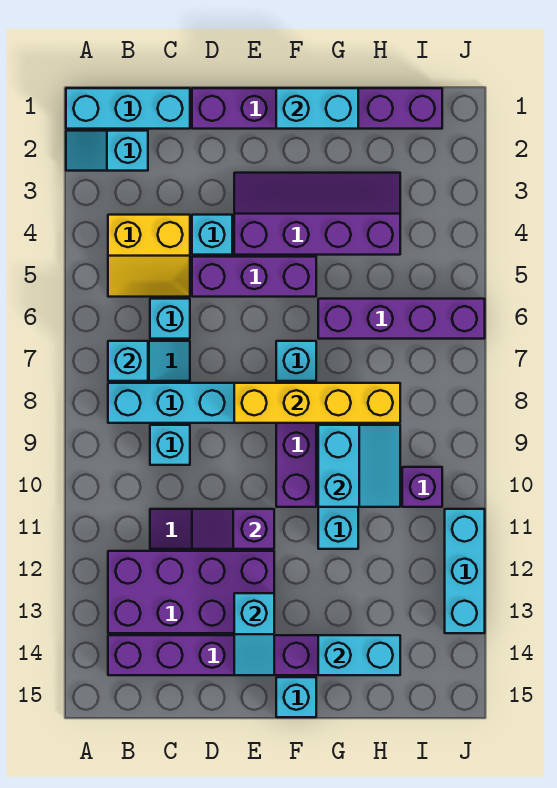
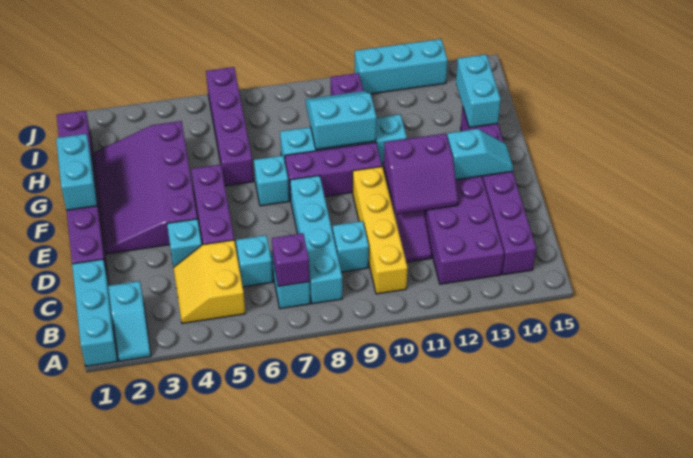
yellow slope B4:C5 level 1 top 4 -> yellow slope B4:C5 level 1 top 5
cyan brick B7 level 2 -> purple brick B7 level 2
purple slope D11:E11 level 2 top E -> purple slope D11:E12 level 2 top E
purple slope E3:H4 level 1 top 4 -> purple slope E2:H4 level 1 top 4
yellow brick E8:H8 level 2 -> yellow brick B10:E10 level 1
cyan brick F15 level 1 -> none

